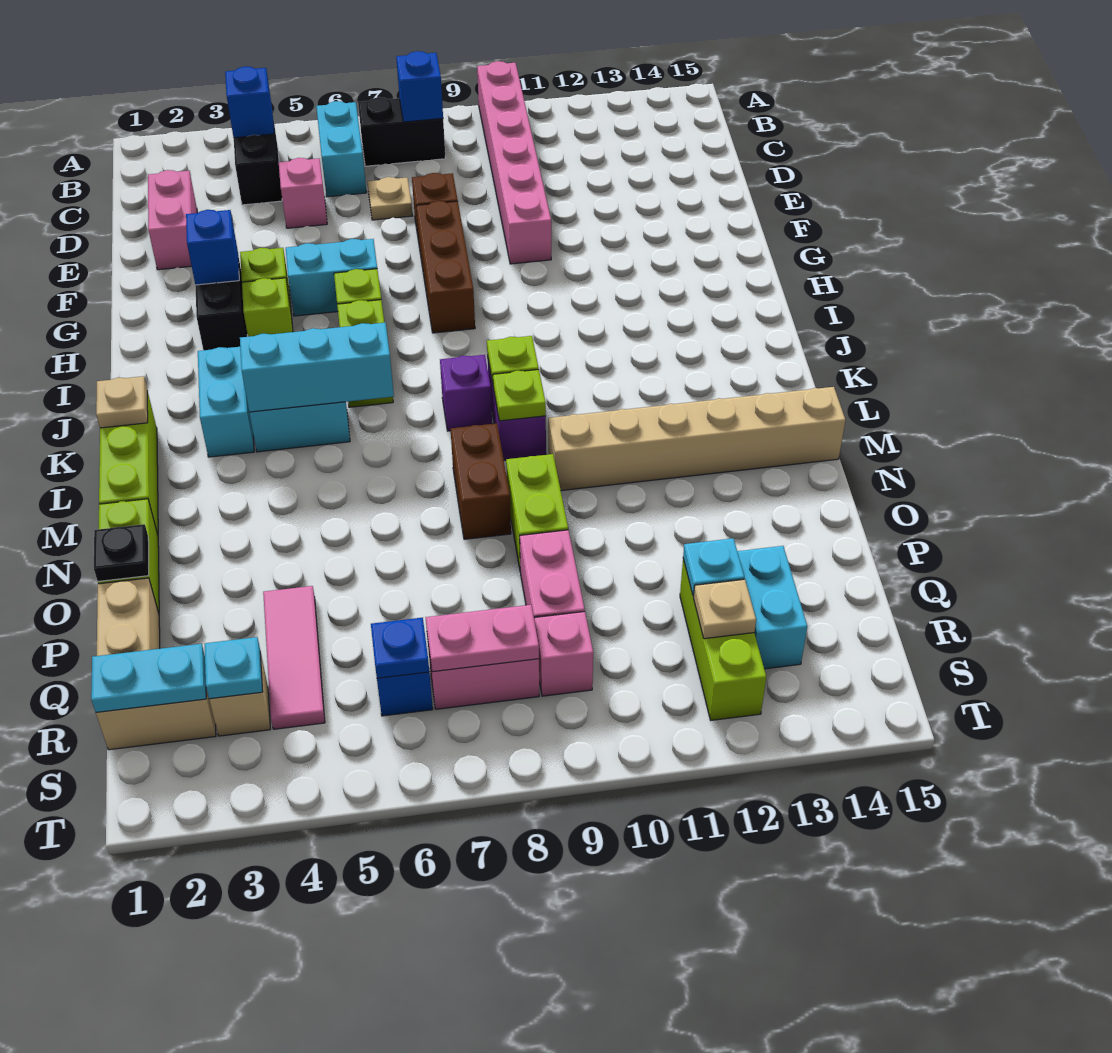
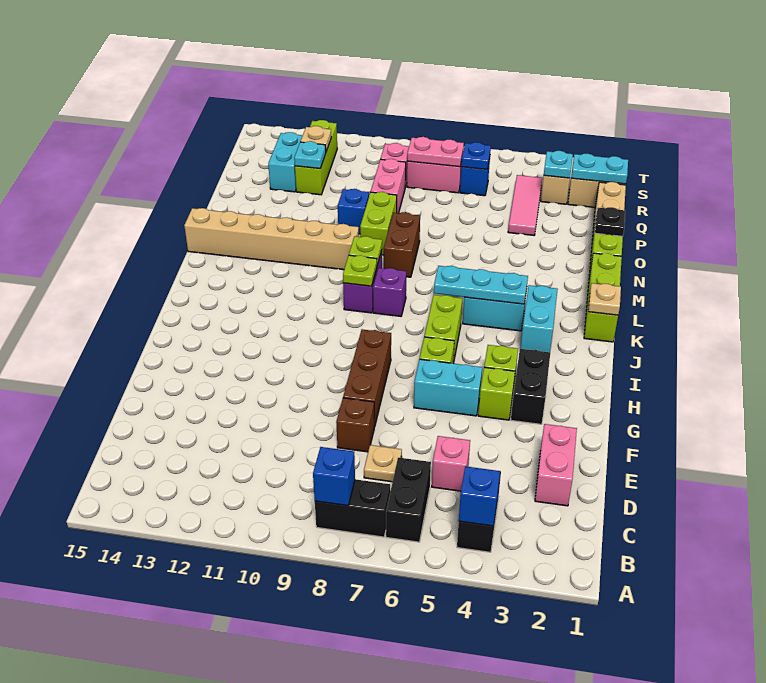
pink brick A10:F10 level 1 -> none
cyan brick B6:C6 level 1 -> black brick B6:C6 level 1
blue brick G3 level 2 -> blue brick O10 level 1
cyan brick K4:K6 level 2 -> cyan plate K4:K6 level 2

